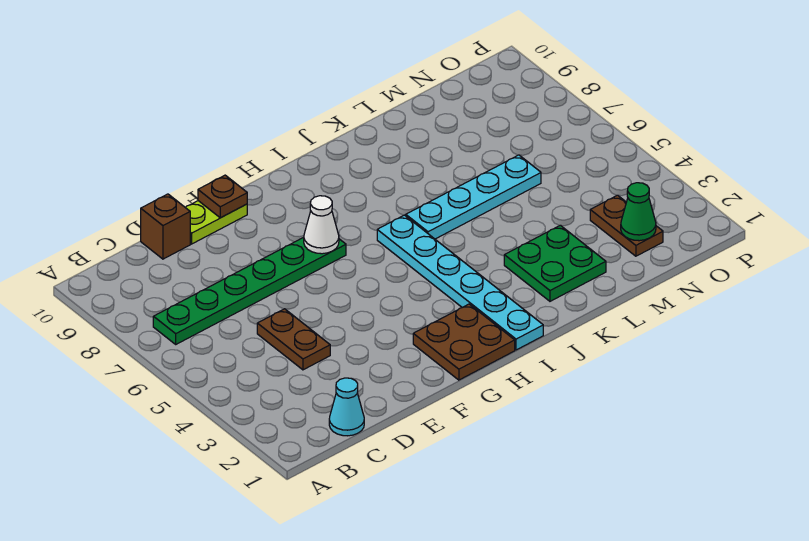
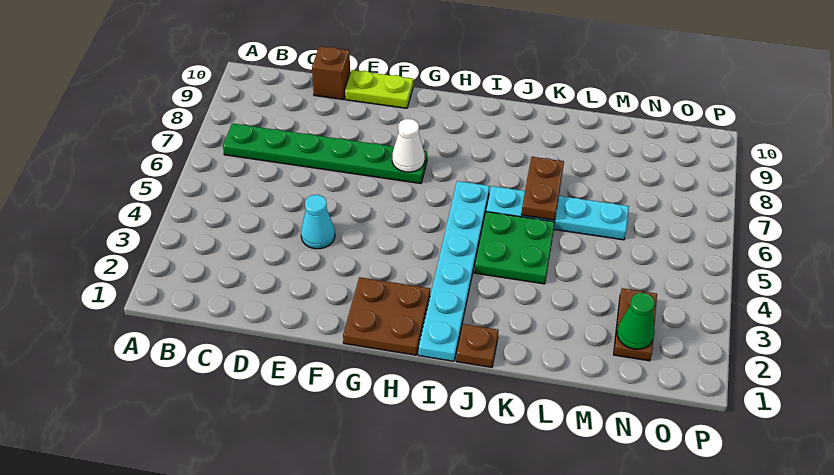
cyan cone C1 level 1 -> cyan cone E4 level 1
brown plate D4:D5 level 1 -> brown plate K6:K7 level 2
brown plate F10 level 2 -> brown plate J1 level 1
green plate K2:L3 level 1 -> green plate J4:K5 level 1

